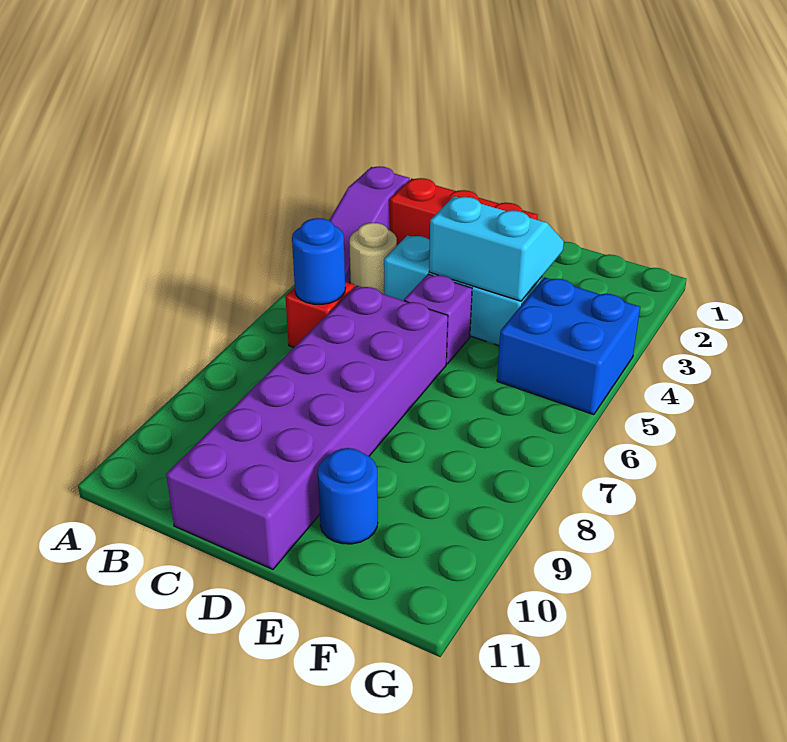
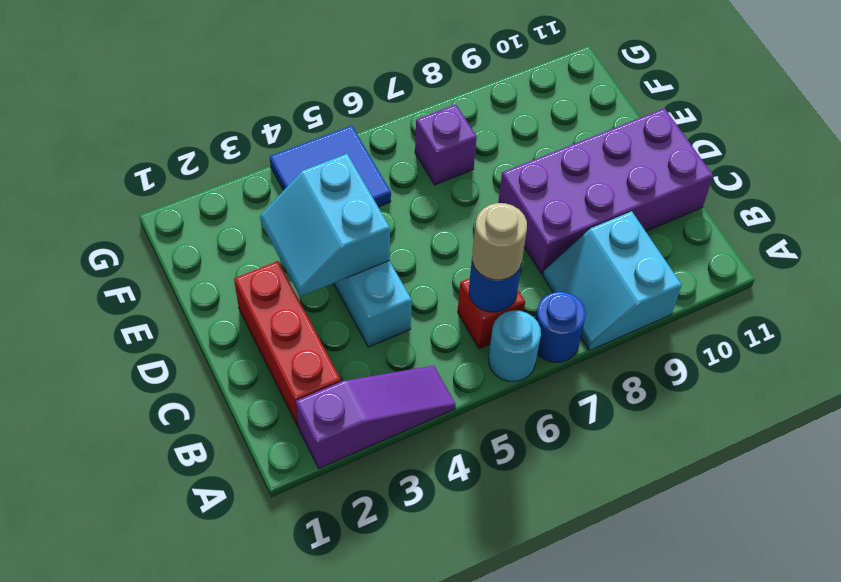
none -> cyan round brick A6 level 1
none -> cyan slope A8:B9 level 1 top 9
tan round brick B4 level 1 -> tan round brick B6 level 3
purple brick C6:D11 level 1 -> purple brick C8:D11 level 1
purple brick D5 level 1 -> purple brick F7 level 1
blue round brick E10 level 1 -> blue round brick A7 level 1
blue brick F4:G5 level 1 -> blue tile F4:G5 level 1

